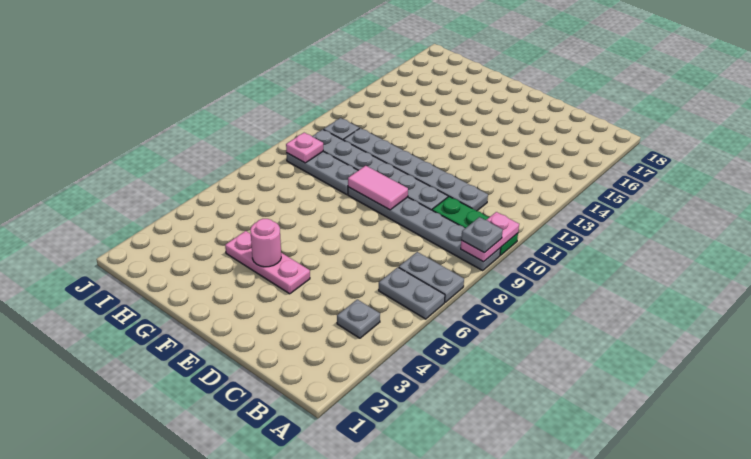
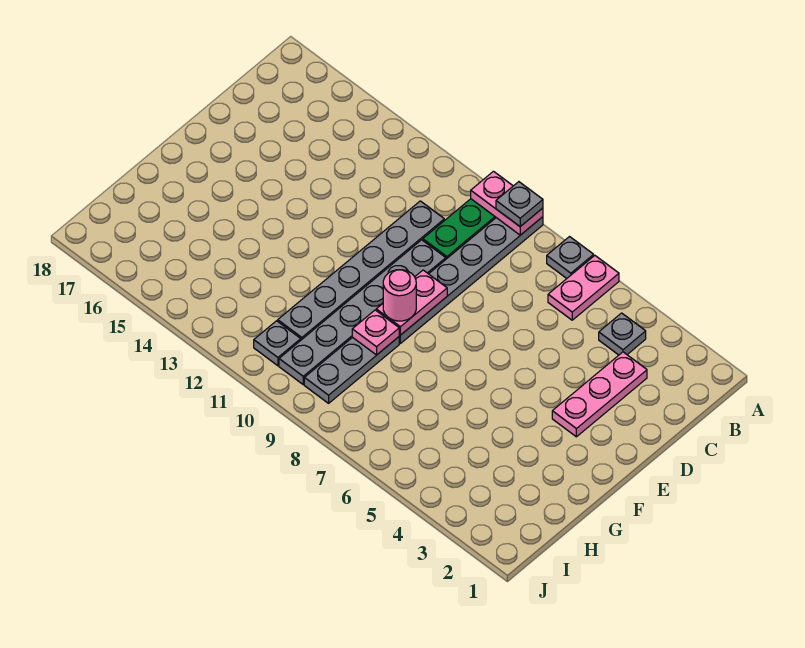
grey plate A6:B6 level 1 -> pink plate A6:B6 level 1
grey plate A7:B7 level 1 -> grey plate A7 level 1
pink plate E4:G4 level 1 -> pink plate C3:E3 level 1
pink tile E9:F9 level 2 -> pink plate E9:F9 level 2
pink round brick F4 level 2 -> pink round brick F9 level 3
pink plate I9 level 2 -> pink plate G9 level 2

